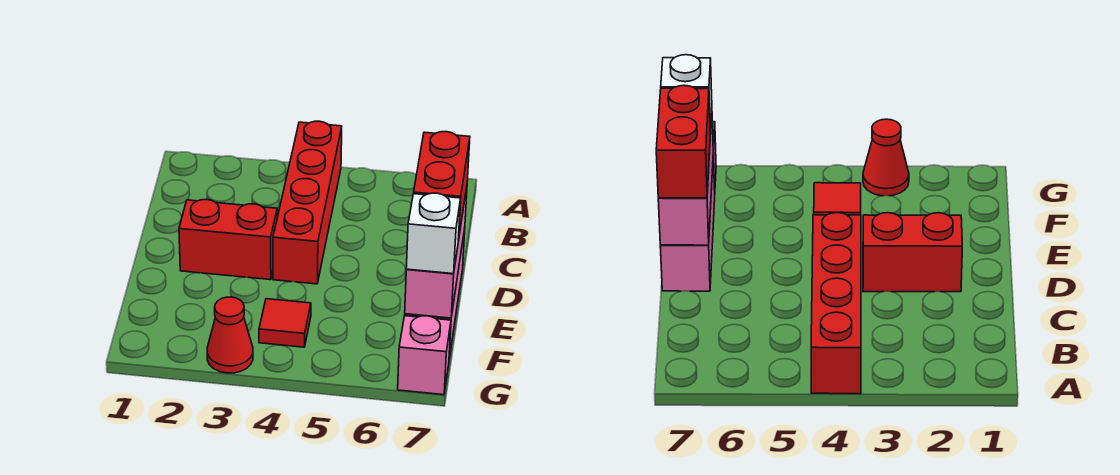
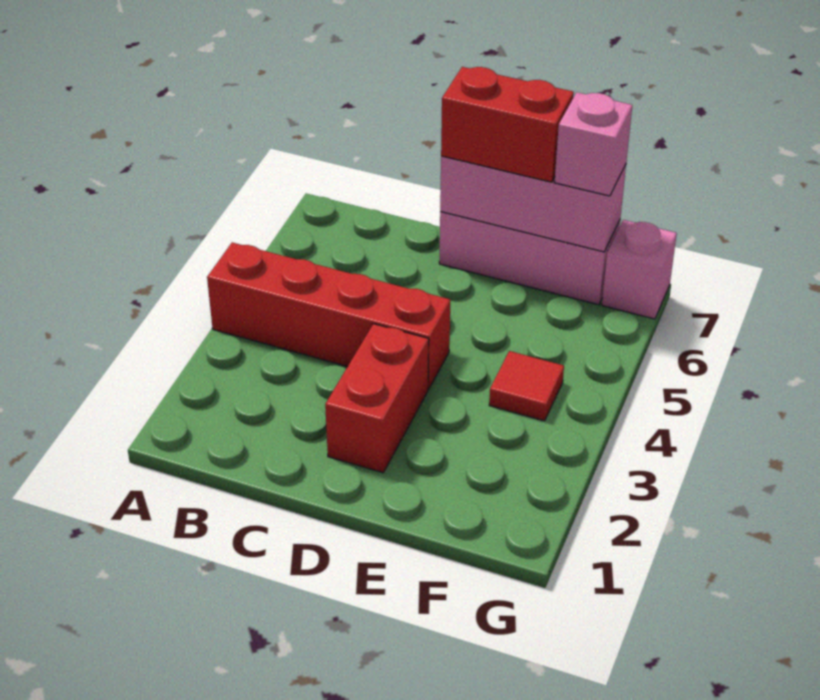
white brick F7 level 3 -> pink brick F7 level 3
red cone G3 level 1 -> none

